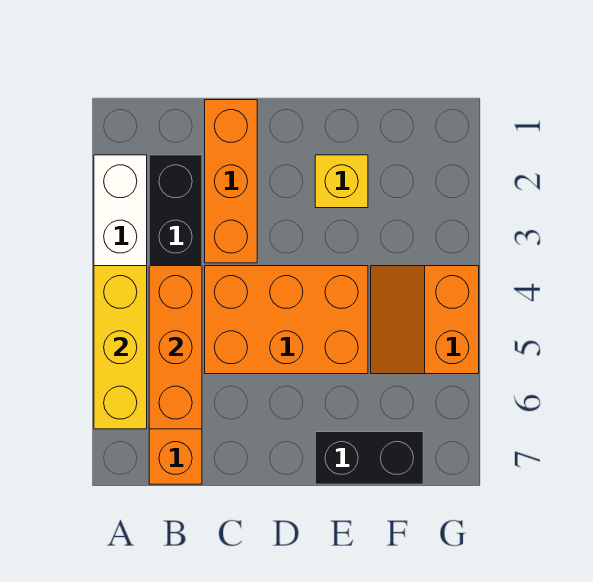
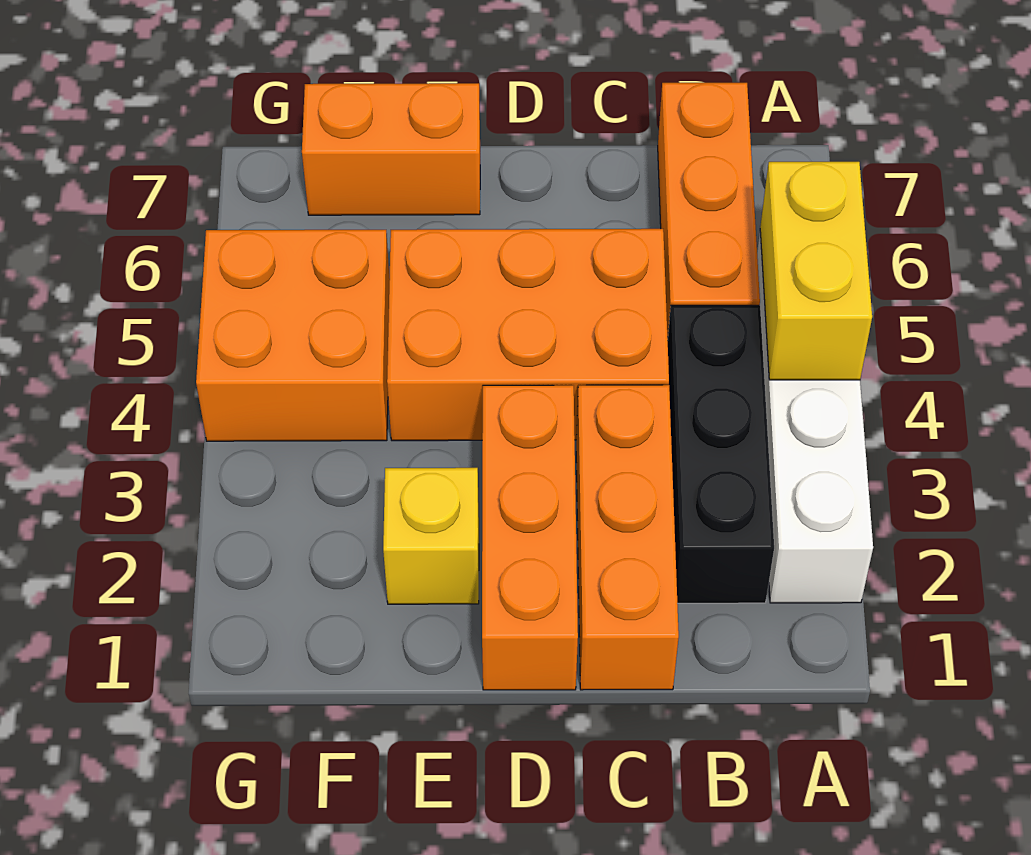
yellow brick A4:A6 level 2 -> yellow brick A4:A5 level 2
orange brick B4:B6 level 2 -> orange brick D1:D3 level 1
black brick E7:F7 level 1 -> orange brick E7:F7 level 1
orange slope F4:G5 level 1 top G -> orange brick F4:G5 level 1

